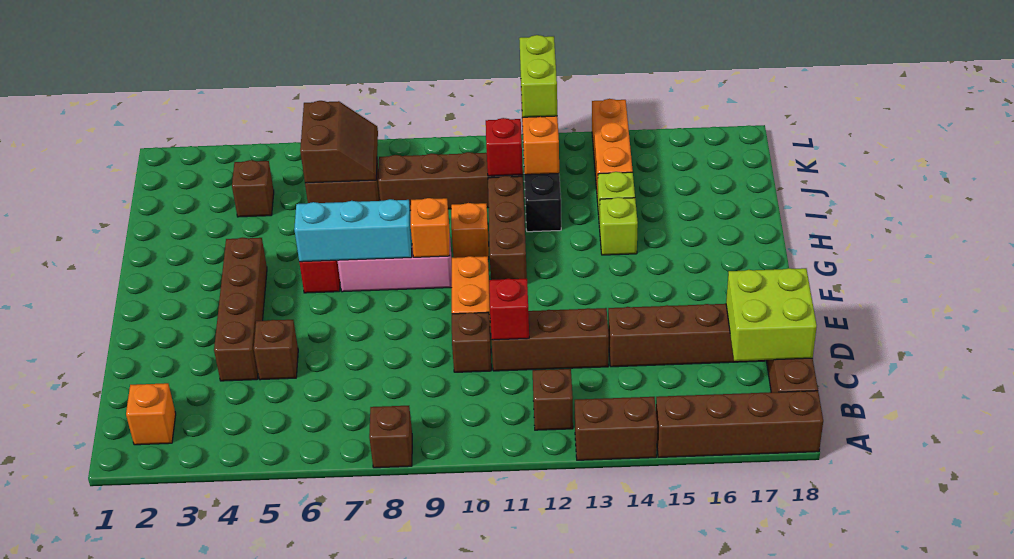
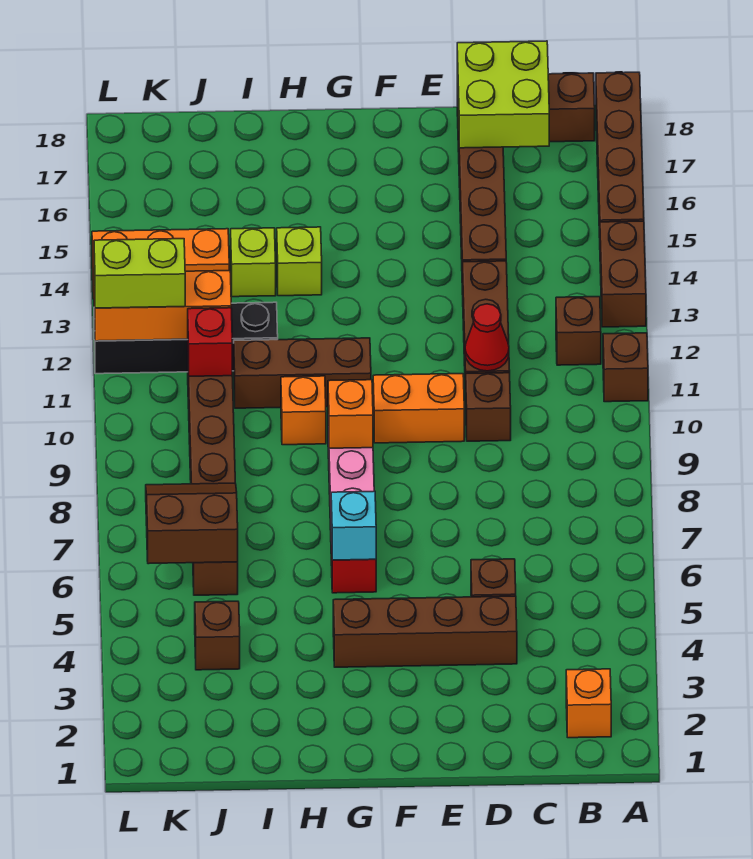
brown brick A8 level 1 -> brown brick A11 level 1
red brick D11 level 2 -> red cone D11 level 2
cyan brick G6:G8 level 2 -> cyan brick G6 level 2

